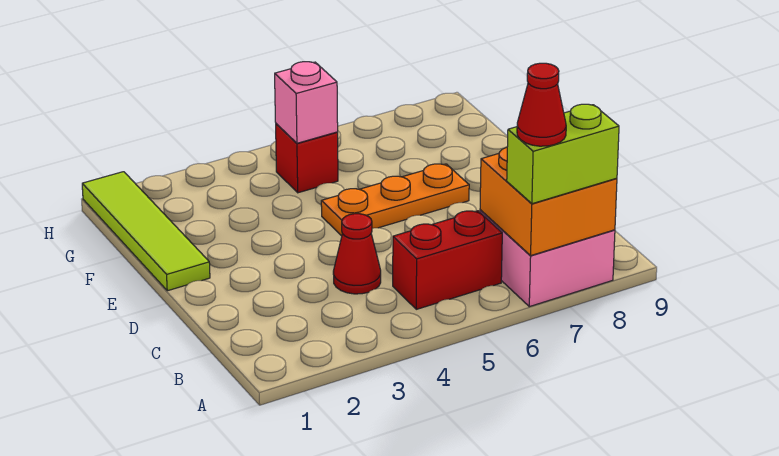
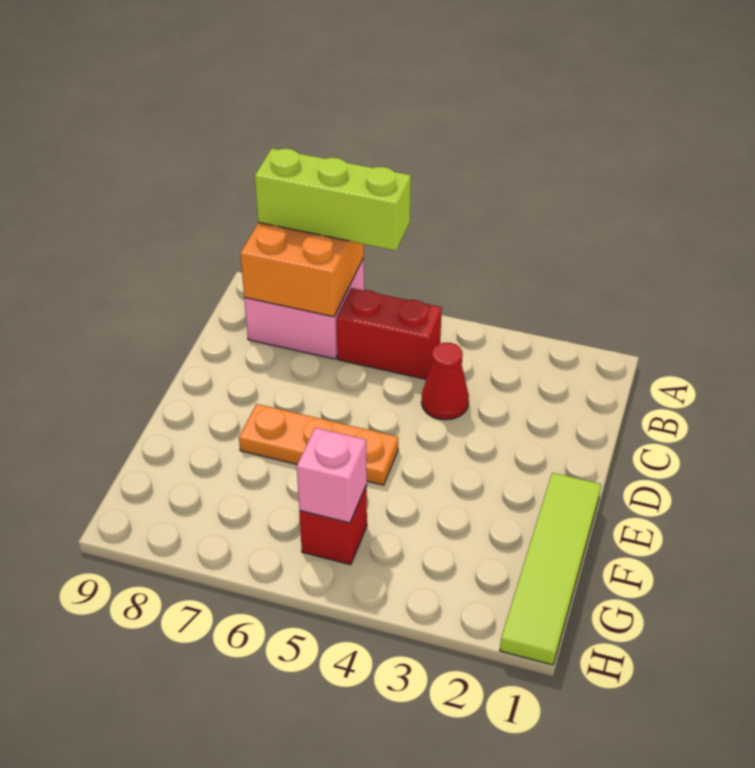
lime brick A7:A8 level 3 -> lime brick A6:A8 level 3
red cone A7 level 4 -> none

